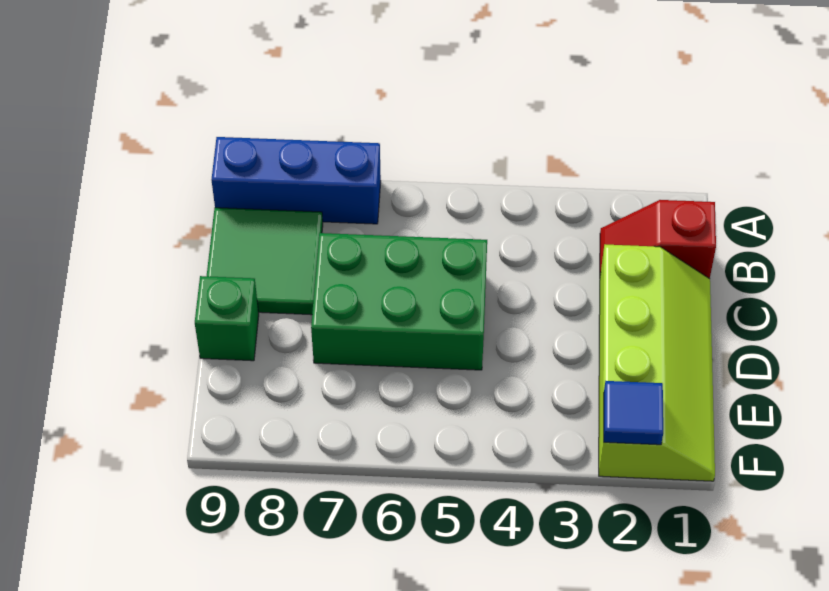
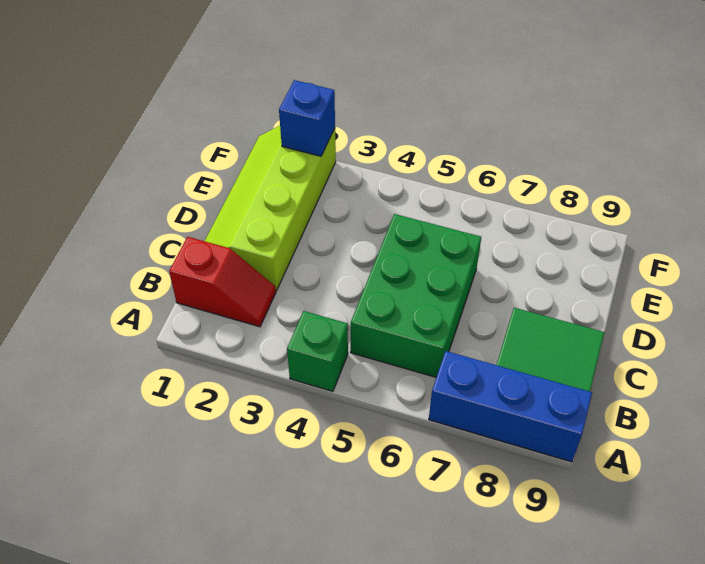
green brick C5:D7 level 1 -> green brick B5:D6 level 1
green brick D9 level 1 -> green brick A4 level 1
blue tile F2 level 2 -> blue brick F2 level 2

